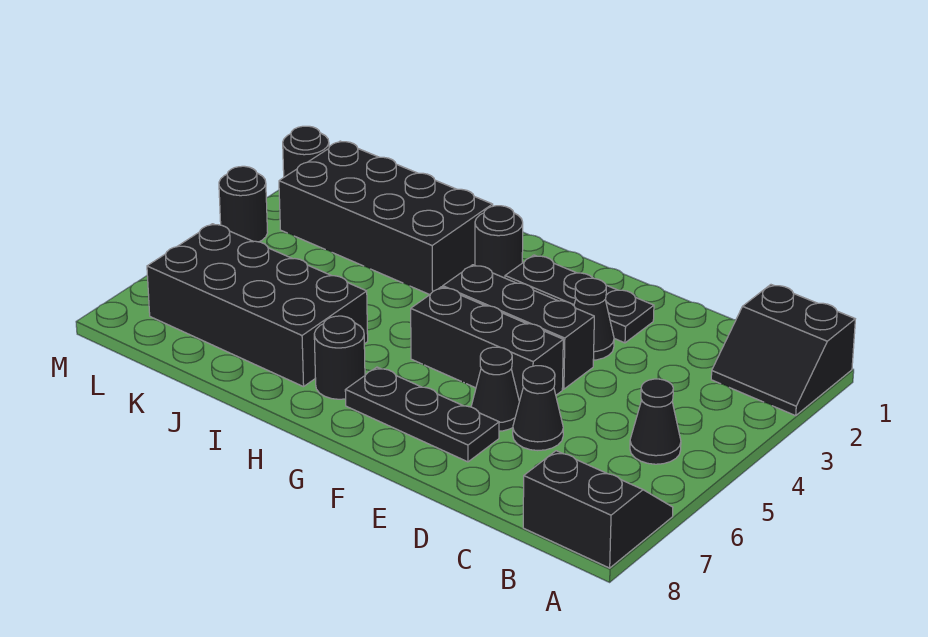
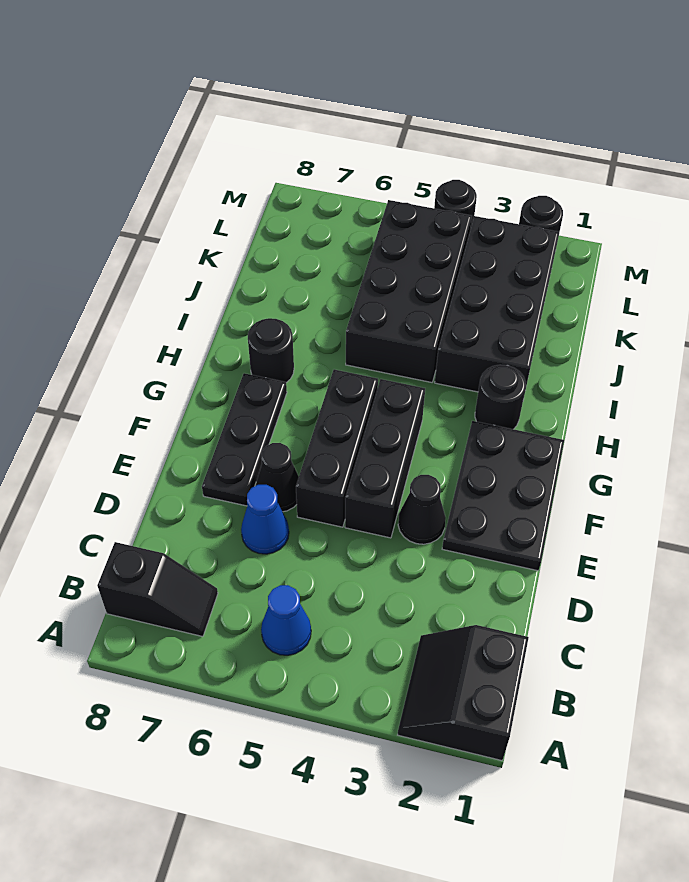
black slope A7:B8 level 1 top 8 -> black slope B7:B8 level 1 top 8
black cone B5 level 1 -> blue cone B5 level 1
black cone D6 level 1 -> blue cone D6 level 1
black plate E2:G2 level 1 -> black plate E1:G2 level 1
black brick I6:L7 level 1 -> black brick I4:L5 level 1

